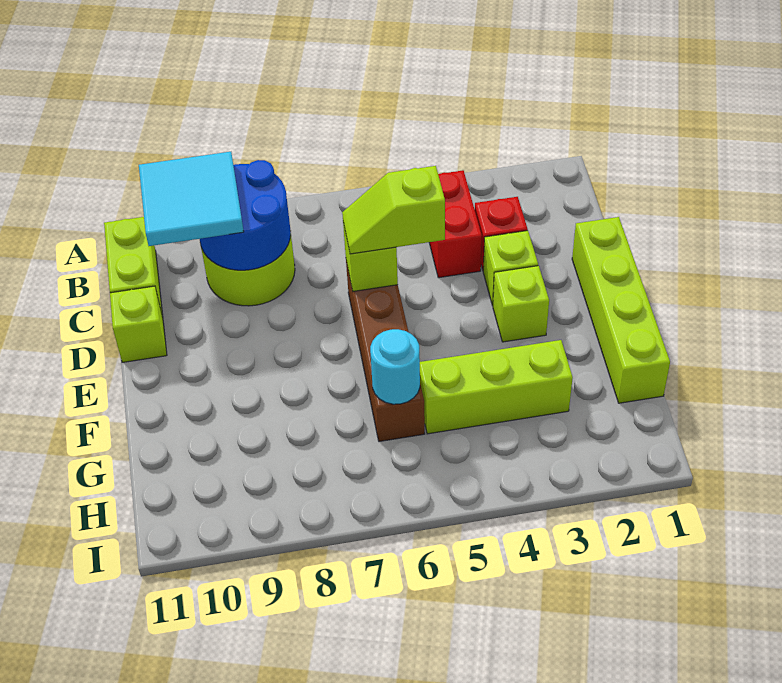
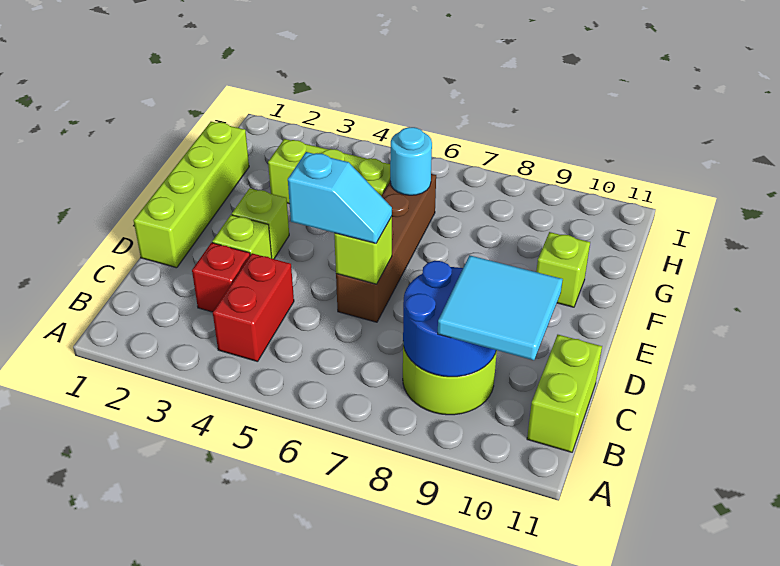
lime slope D5:D6 level 3 top 5 -> cyan slope D5:D6 level 3 top 5
lime brick D11 level 1 -> lime brick F10 level 1

